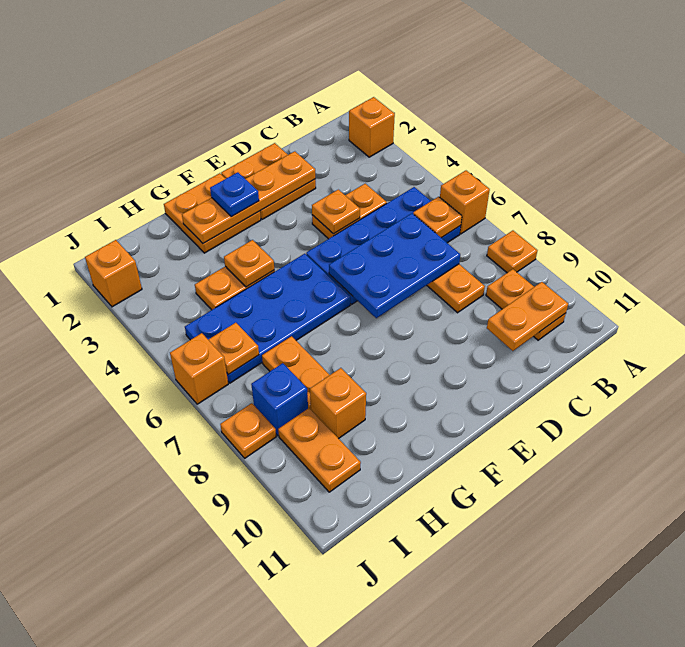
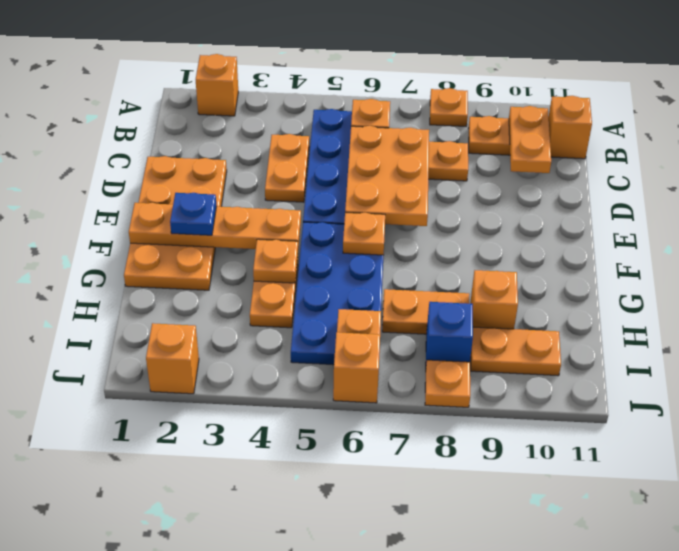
orange brick A6 level 1 -> orange brick B11 level 1
blue plate C6:E7 level 2 -> orange plate C6:E7 level 2
orange plate D2:G2 level 2 -> orange plate F1:F4 level 2
orange plate D4 level 2 -> orange plate F6 level 2

